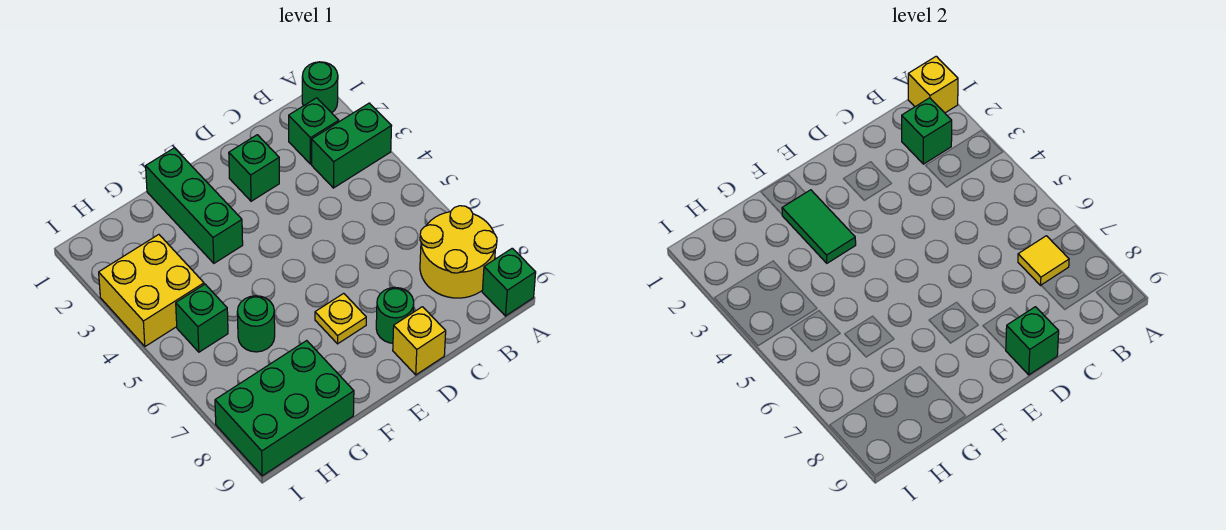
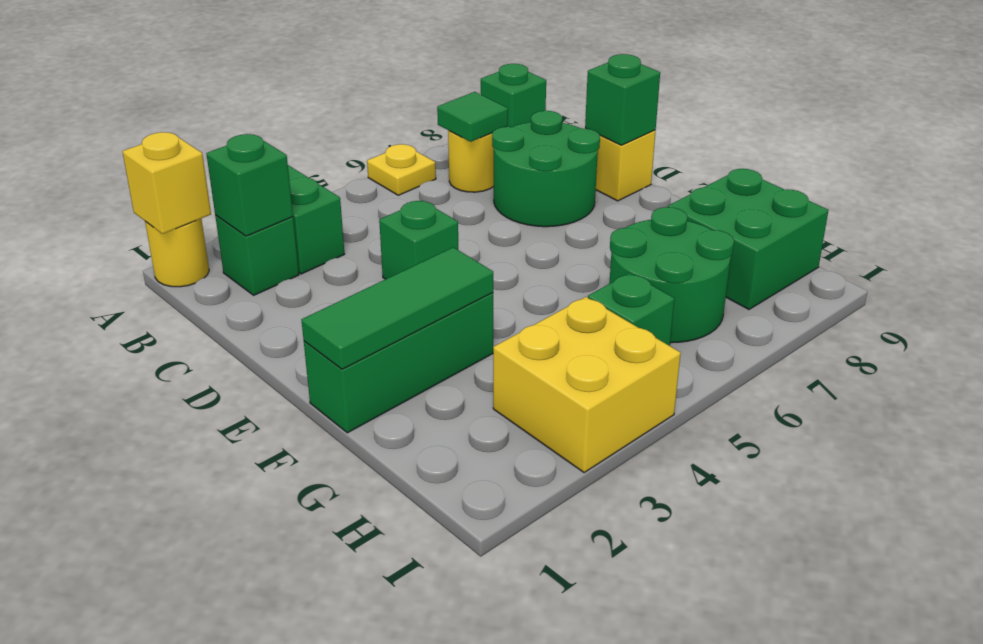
green round brick A1 level 1 -> yellow round brick A1 level 1
yellow round brick A7:B8 level 1 -> yellow round brick B7 level 1
yellow tile B7 level 2 -> green tile B7 level 2
green brick D2 level 1 -> green brick D4 level 1
green round brick D8 level 1 -> green round brick C7:D8 level 1
yellow plate E7 level 1 -> yellow plate A6 level 1
green tile F2:F3 level 2 -> green tile F1:F3 level 2
green round brick G6 level 1 -> green round brick G6:H7 level 1
green brick G8:I9 level 1 -> green brick G8:H9 level 1

